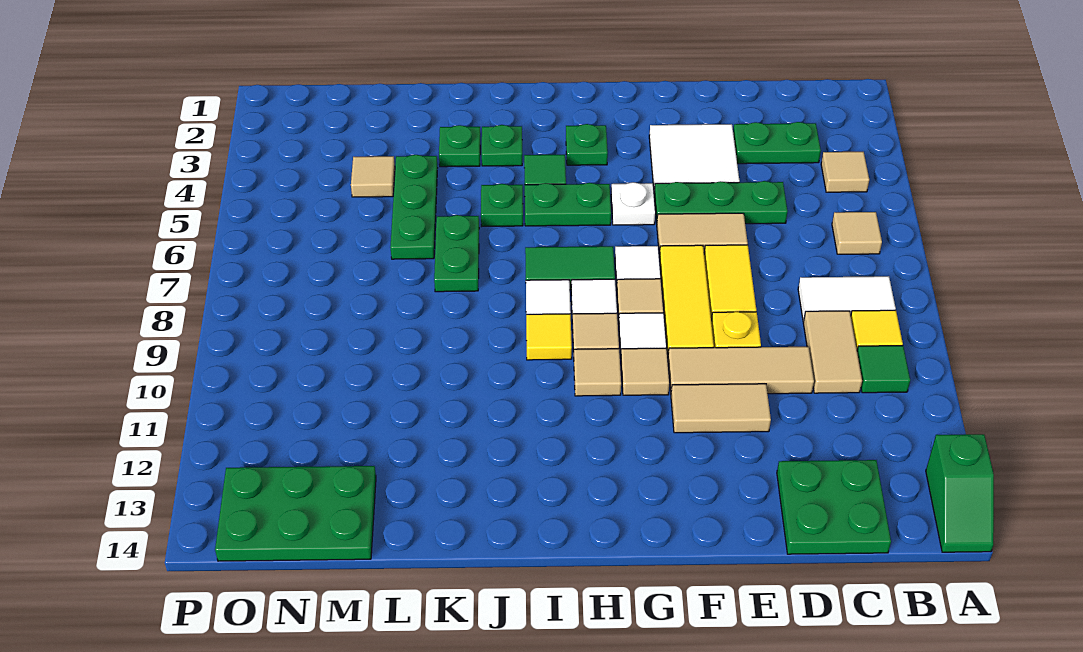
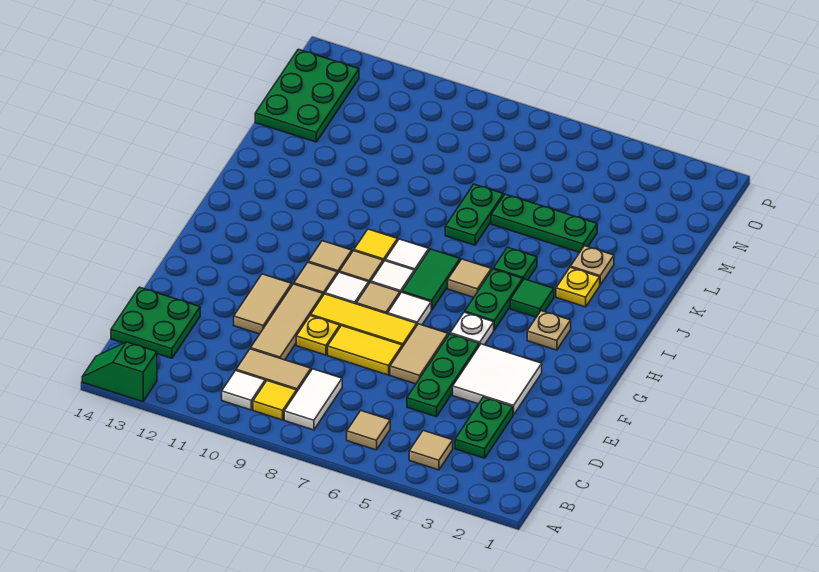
green tile B10 level 1 -> white tile B10 level 1
green plate H3 level 1 -> tan plate H3 level 1
green plate J3 level 1 -> yellow plate J3 level 1
green plate K3 level 1 -> tan plate K3 level 1
green plate K6:K7 level 1 -> green plate K7:L7 level 1
tan tile M4 level 1 -> tan tile I6 level 1

